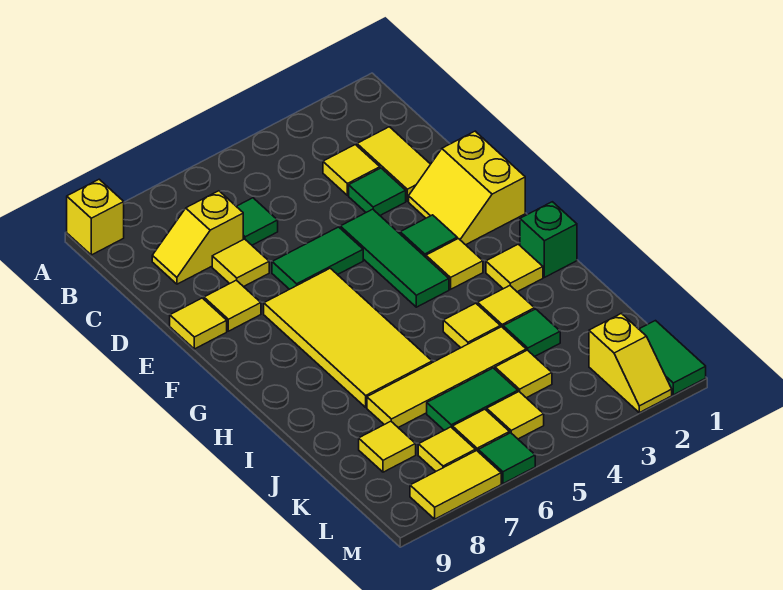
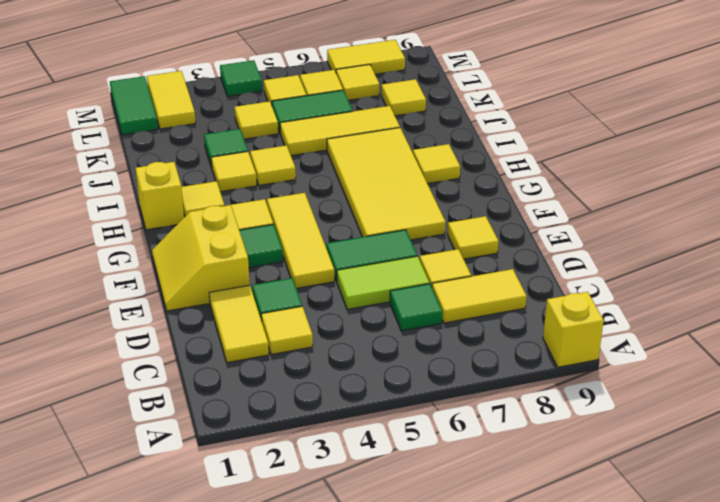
yellow slope C7:C8 level 1 top 7 -> yellow tile C7:C8 level 1
none -> lime tile D5:D6 level 1
yellow slope E1:F2 level 1 top 1 -> yellow slope E1:F2 level 1 top 2
green tile E4:G4 level 1 -> yellow tile E4:G4 level 1
yellow tile E9 level 1 -> yellow tile H8 level 1
green brick H1 level 1 -> yellow brick H1 level 1
yellow tile J4:J7 level 1 -> yellow tile J5:J7 level 1
yellow slope L2:M2 level 1 top L -> yellow tile L2:M2 level 1
green tile M6 level 1 -> green tile M4 level 1

